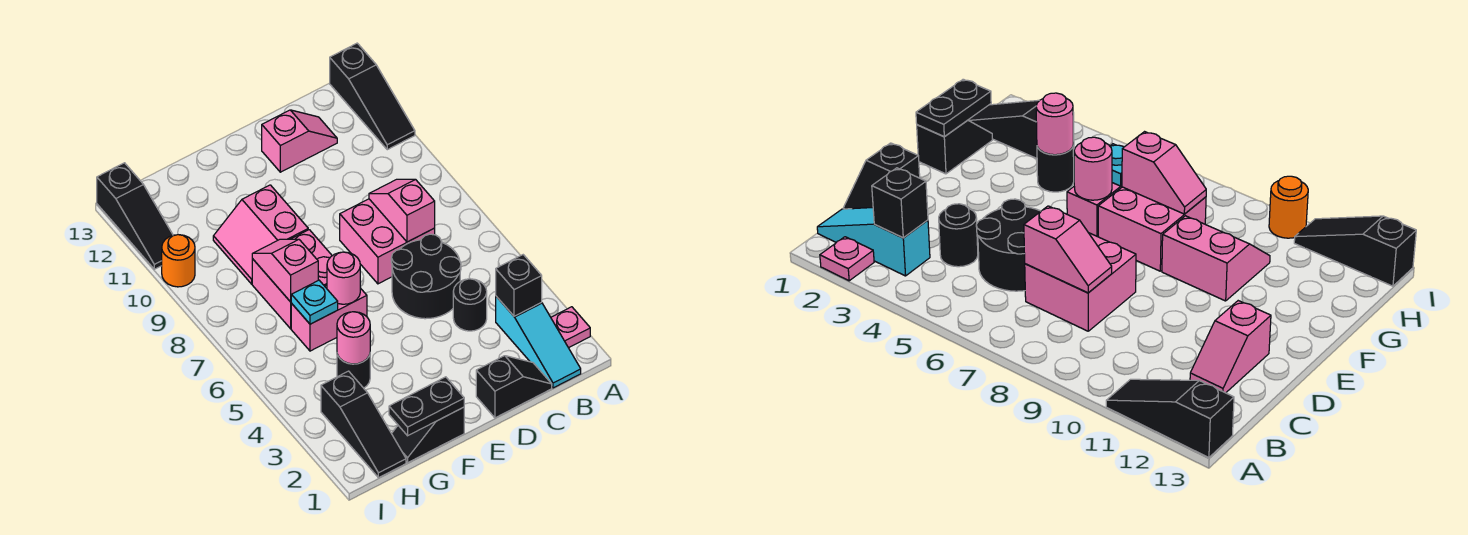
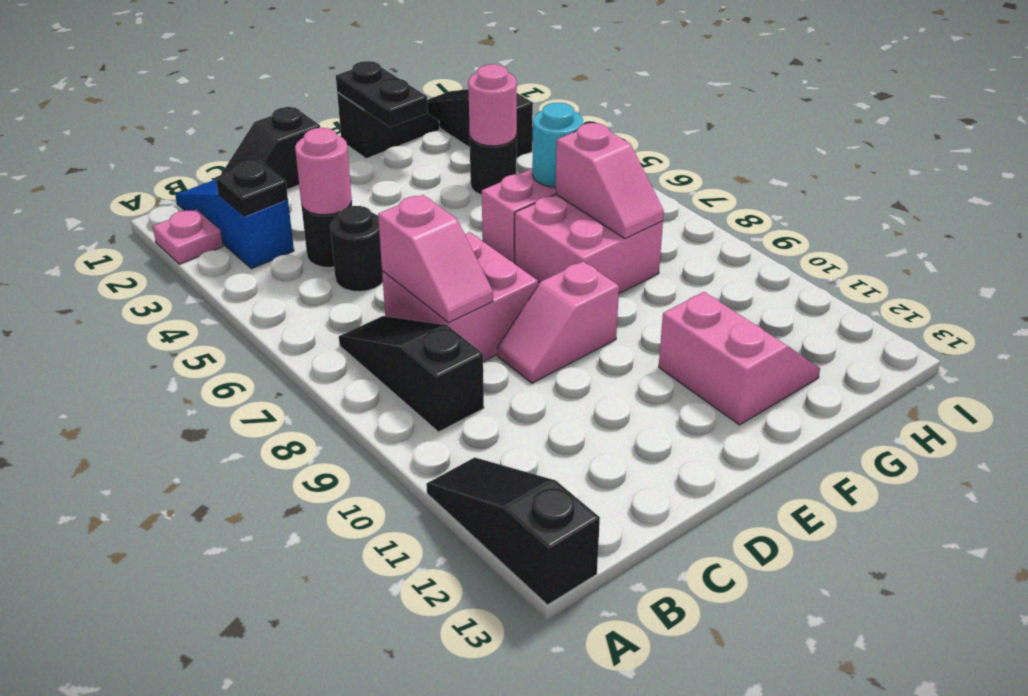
cyan slope B1:B3 level 1 top 3 -> blue slope B1:B3 level 1 top 3
black brick B3 level 2 -> black plate B3 level 2
black round brick C5:D6 level 1 -> black round brick C5 level 1
pink slope C12:D12 level 1 top D -> pink slope D9:E9 level 1 top E
black plate F1:G1 level 2 -> black plate F1:F2 level 2
pink round brick F6 level 2 -> pink round brick C4 level 2
pink slope F9:G10 level 1 top F -> pink slope F11:G12 level 1 top F
cyan plate G6 level 2 -> cyan round brick G6 level 2
orange round brick I10 level 1 -> none
black slope I11:I13 level 1 top 13 -> black slope B7:B9 level 1 top 9

